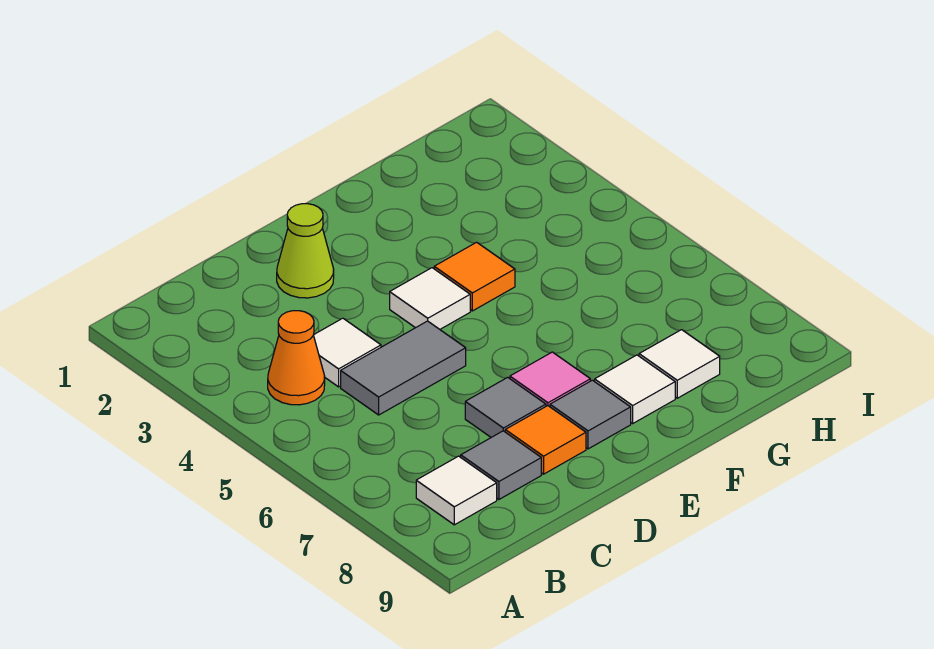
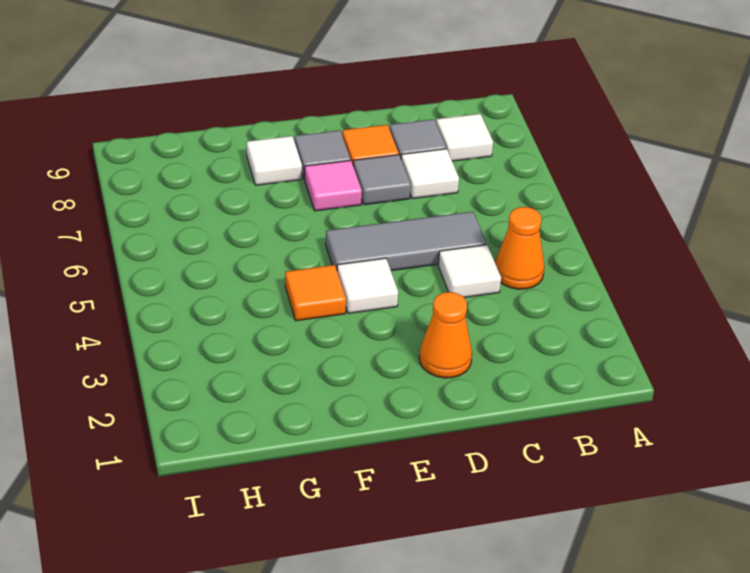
grey tile C5:D5 level 1 -> grey tile C5:E5 level 1
lime cone D2 level 1 -> orange cone D2 level 1
white tile G8 level 1 -> white tile C7 level 1

